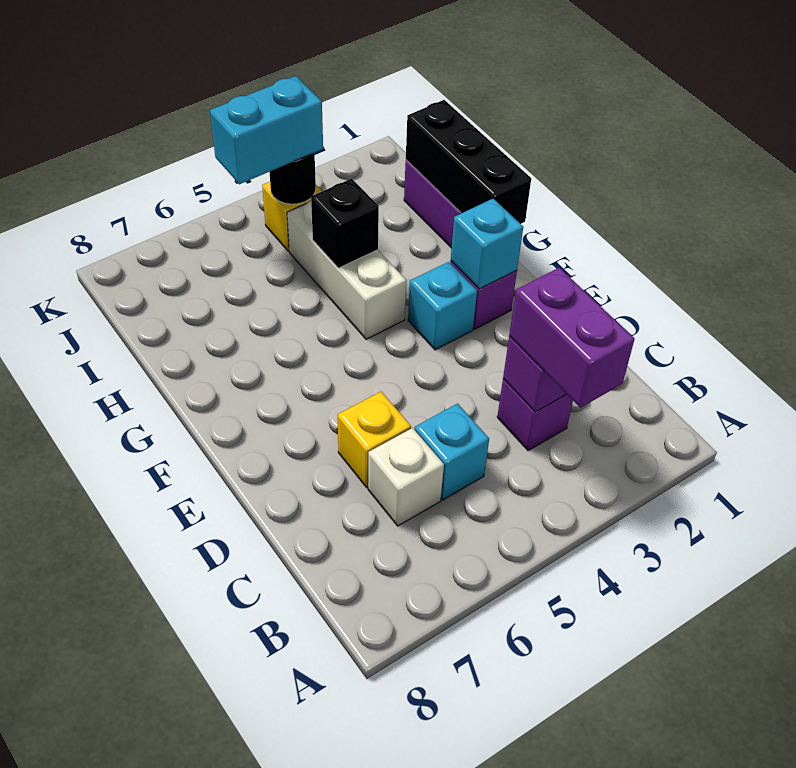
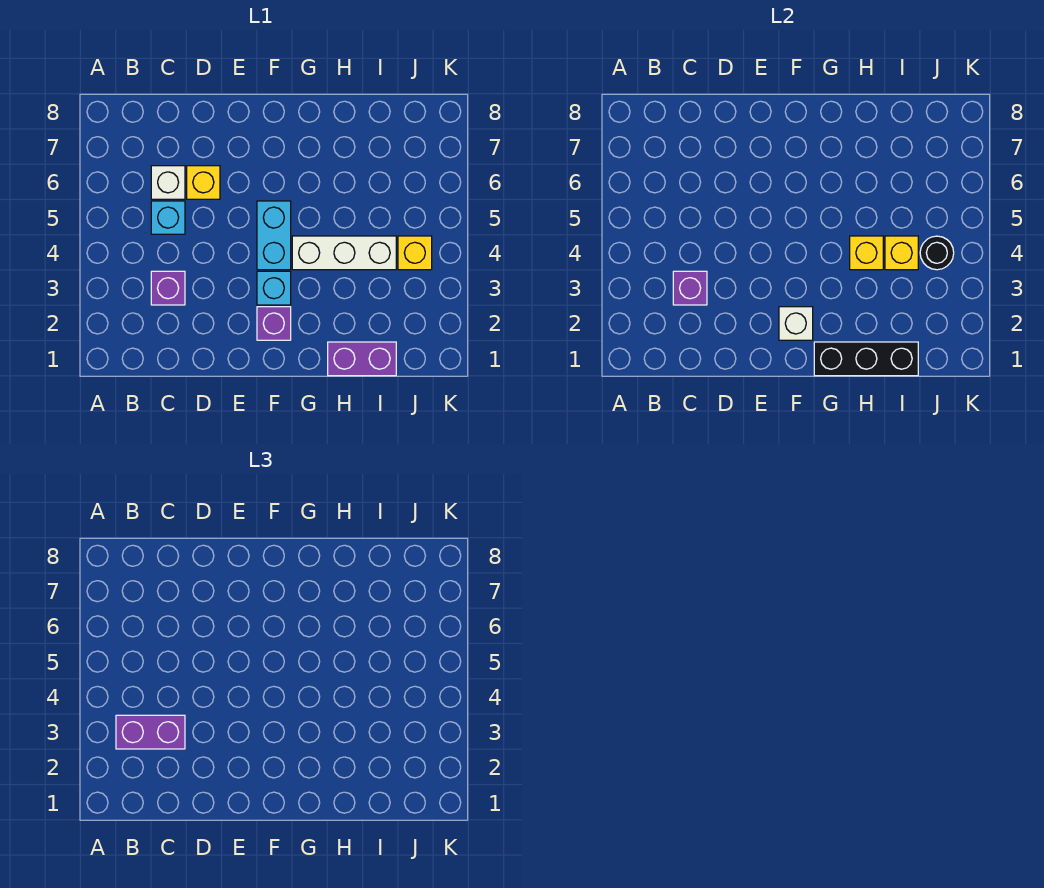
cyan brick F2 level 2 -> white brick F2 level 2
black brick H4 level 2 -> yellow brick H4 level 2
none -> yellow brick I4 level 2
cyan brick J4:J5 level 3 -> cyan brick F4:F5 level 1

